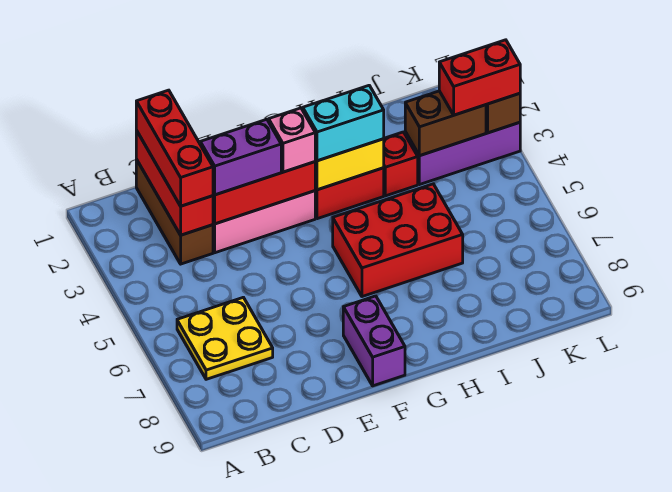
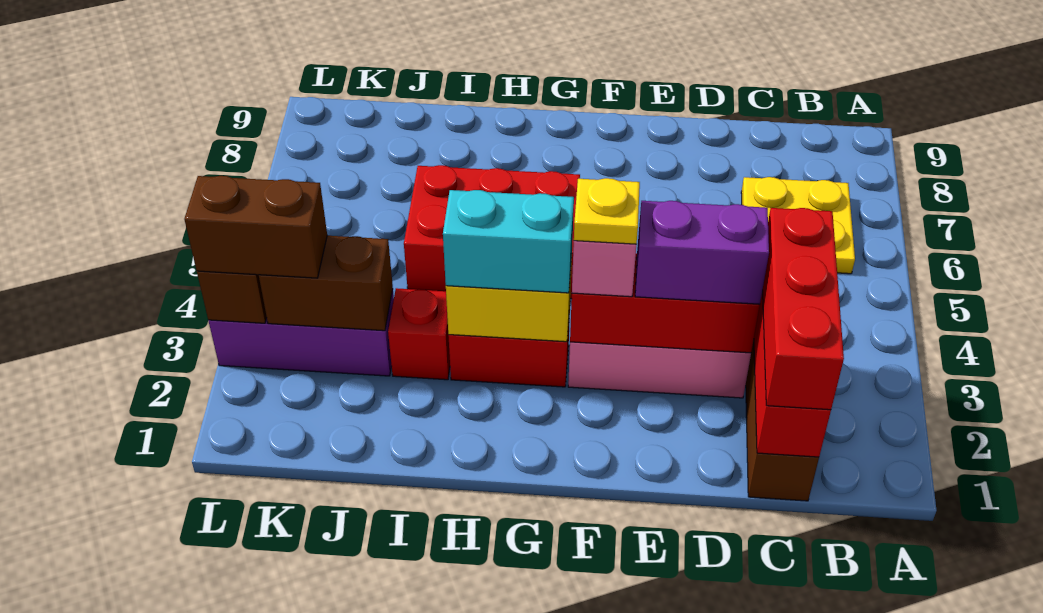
none -> yellow plate F3 level 4
purple brick F8:F9 level 1 -> none
red brick K3:L3 level 3 -> brown brick K3:L3 level 3

